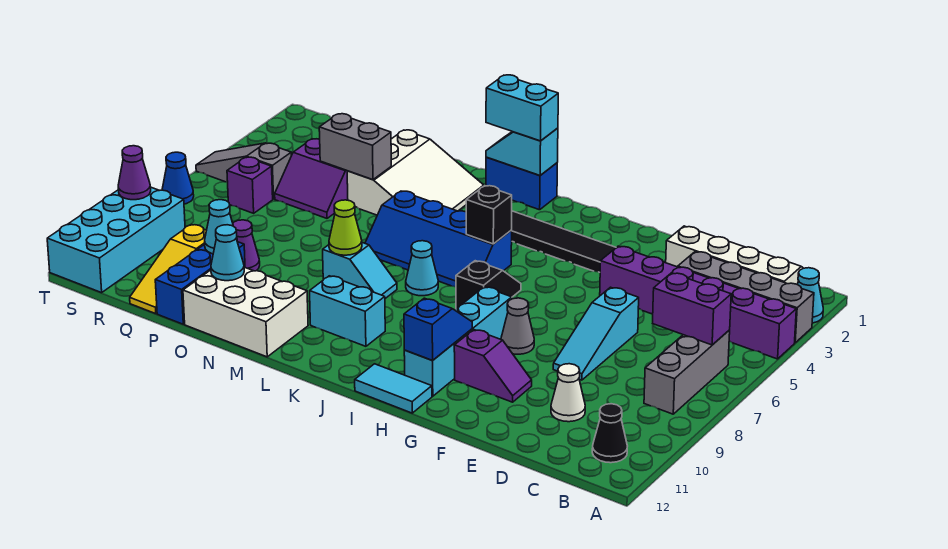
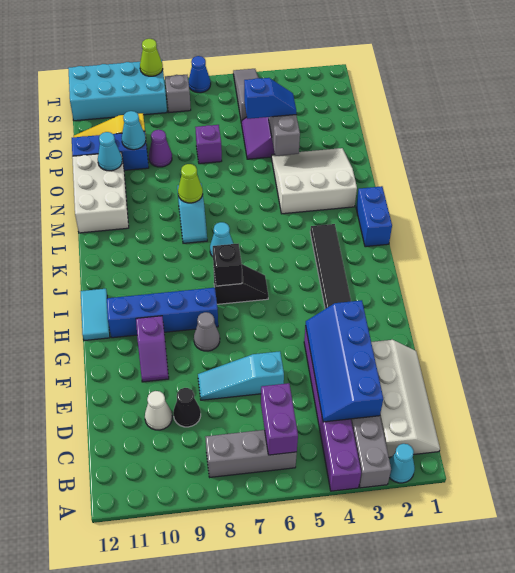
black cone B11 level 1 -> black cone D9 level 1
cyan brick H8:H11 level 1 -> blue brick H8:H11 level 1
blue slope H10:H11 level 2 top 11 -> blue slope P4:P5 level 3 top 5
blue slope J5:M6 level 1 top 5 -> blue slope C3:F4 level 2 top 3
black brick J5 level 2 -> black brick I7 level 2
cyan slope K1:L1 level 2 top K -> none
cyan brick K1:L1 level 3 -> none
cyan brick K10:L10 level 1 -> none
white slope M2:O4 level 1 top O -> white slope M2:O4 level 1 top M
purple brick R6 level 1 -> purple brick P7 level 1
none -> grey brick S8 level 1
purple cone T9 level 2 -> lime cone T9 level 2

